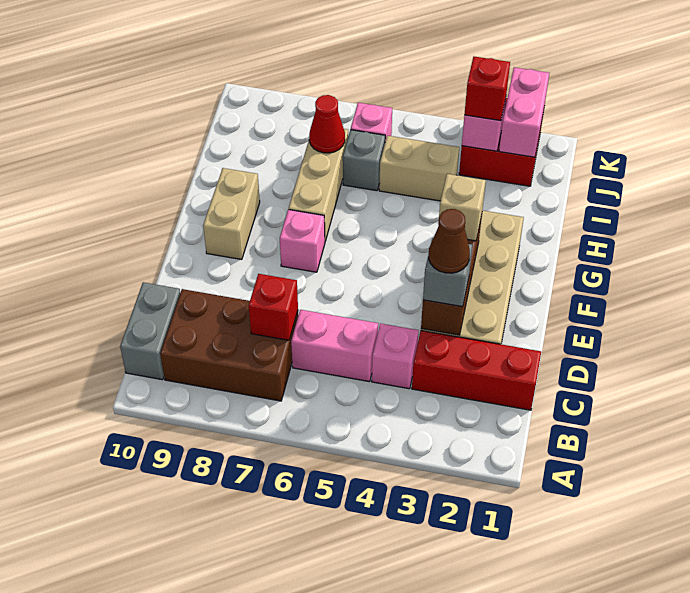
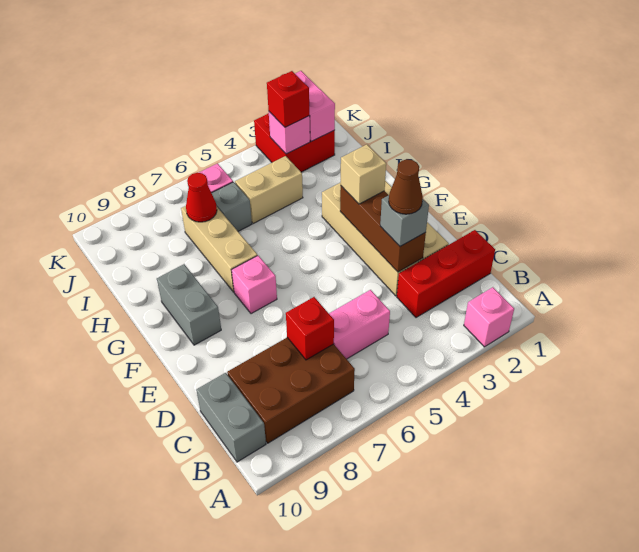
pink brick C4 level 1 -> pink brick A2 level 1
tan brick F9:G9 level 1 -> grey brick F9:G9 level 1

